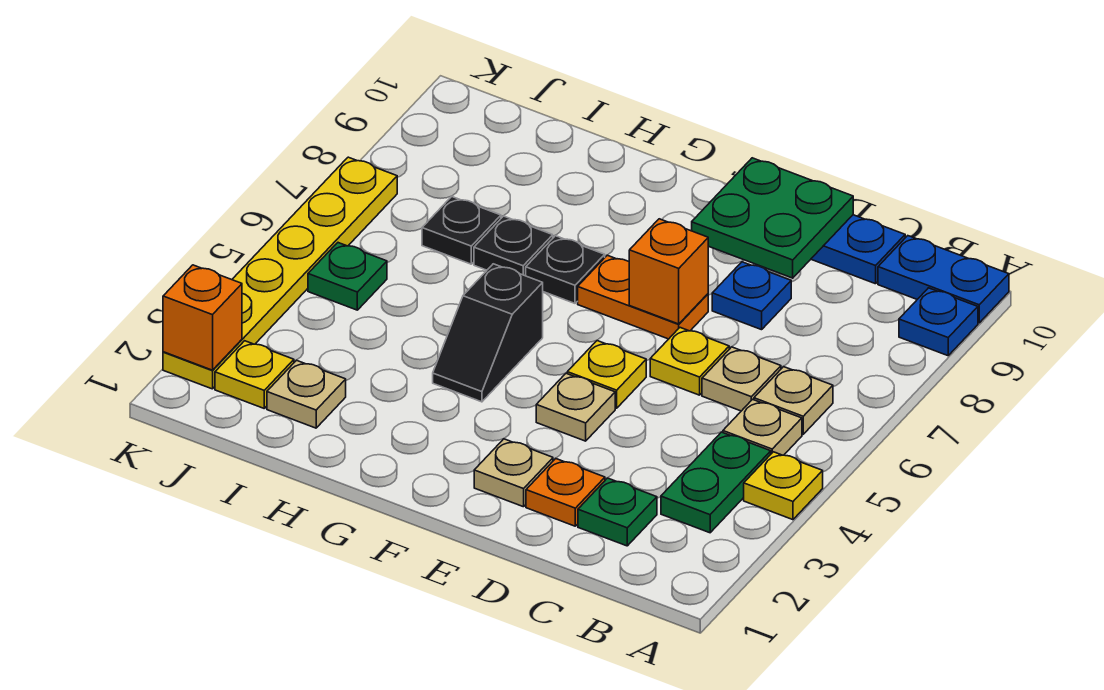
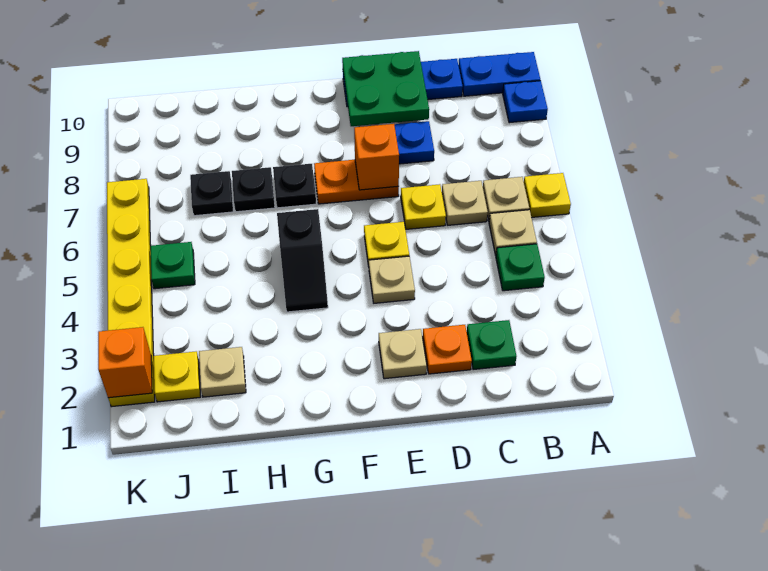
yellow plate A4 level 1 -> yellow plate A6 level 1
green plate B3:B4 level 1 -> green plate B4 level 1

